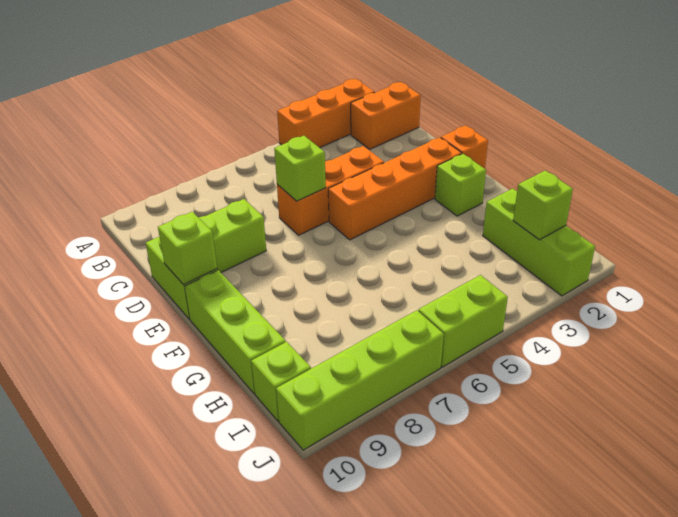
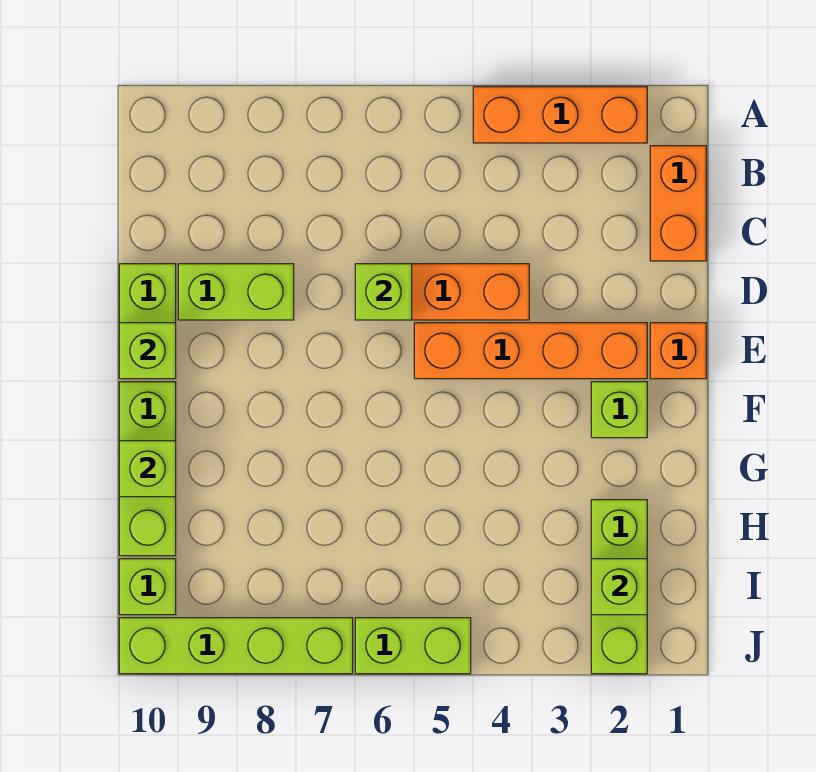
orange brick B1:B2 level 1 -> orange brick B1:C1 level 1
none -> lime brick G10 level 2

